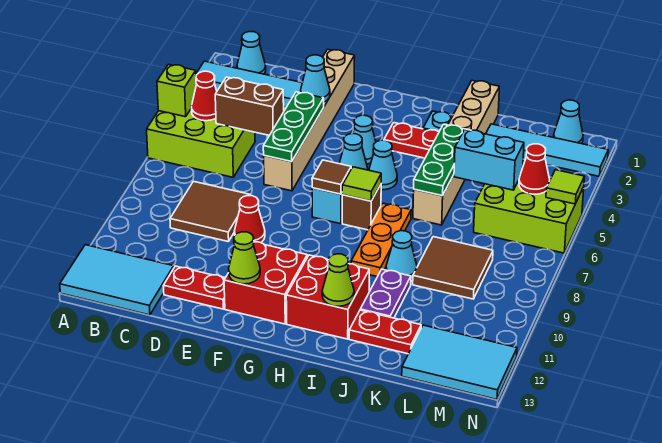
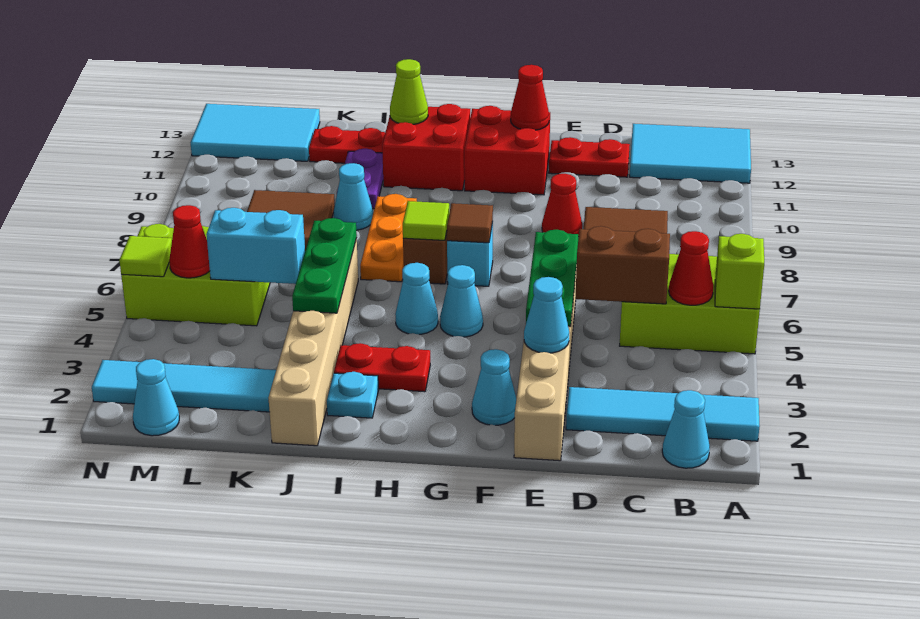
lime cone F12 level 2 -> red cone F12 level 2
cyan cone G4 level 1 -> cyan cone F2 level 1

